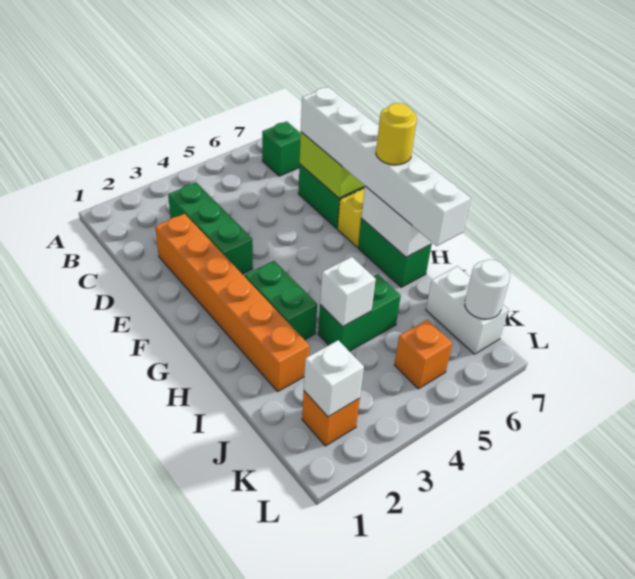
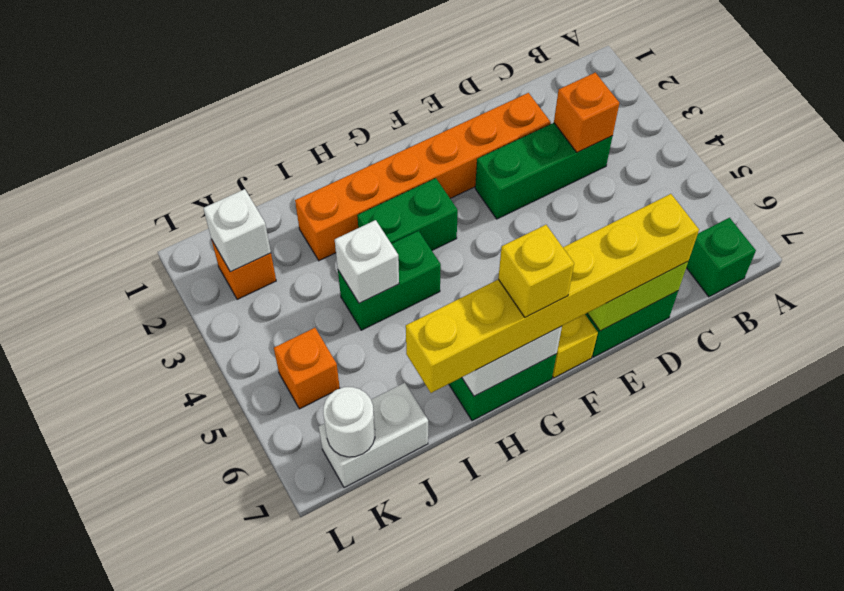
none -> orange brick C3 level 2
white brick D7:I7 level 3 -> yellow brick D7:I7 level 3
yellow round brick G7 level 4 -> yellow brick G7 level 4
green brick I4:I5 level 1 -> green brick H4:I4 level 1

